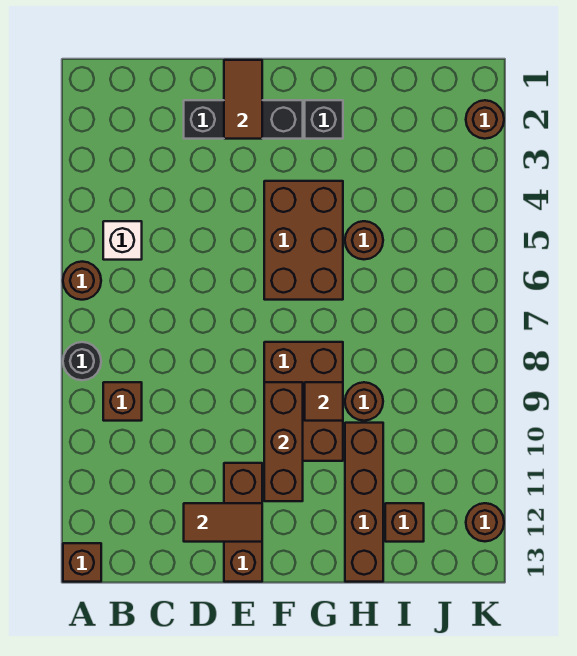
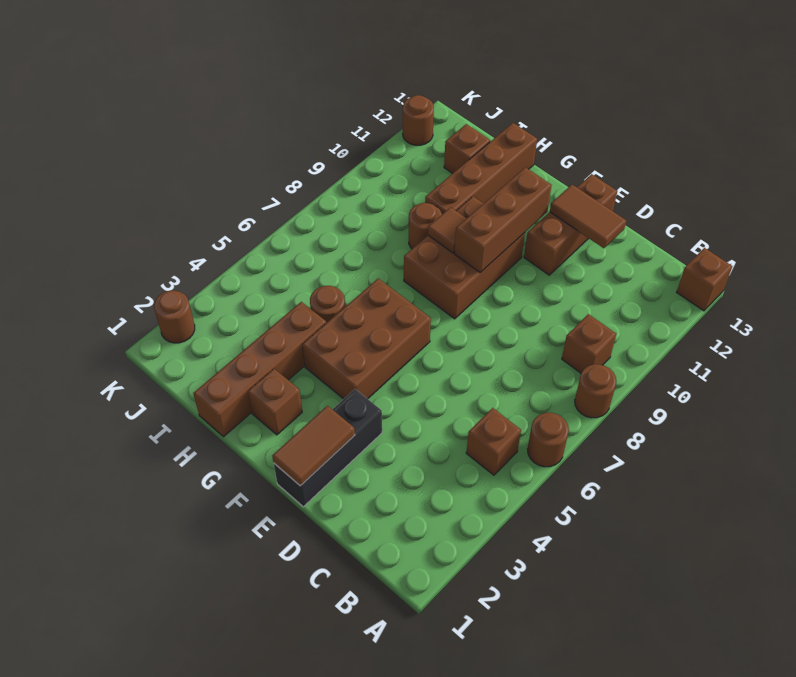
black round brick A8 level 1 -> brown round brick A8 level 1
white brick B5 level 1 -> brown brick B5 level 1
black brick D2:F2 level 1 -> black brick E1:E3 level 1
black brick G2 level 1 -> brown brick G2 level 1
none -> brown brick H1:H4 level 1

